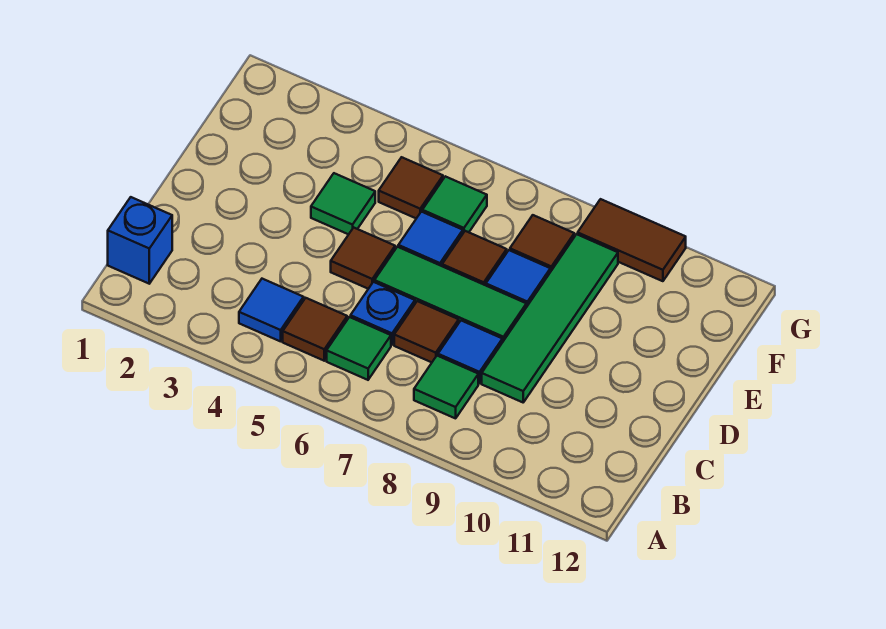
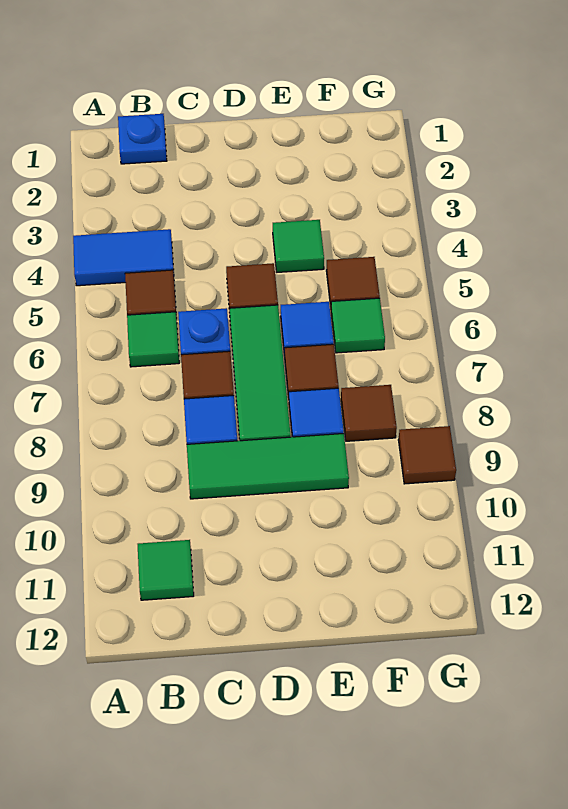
blue brick B1 level 1 -> blue plate B1 level 1
blue tile B4 level 1 -> blue tile A4:B4 level 1
green tile B8 level 1 -> green tile B11 level 1
green tile C9:F9 level 1 -> green tile C9:E9 level 1
brown tile G9:G10 level 1 -> brown tile G9 level 1

